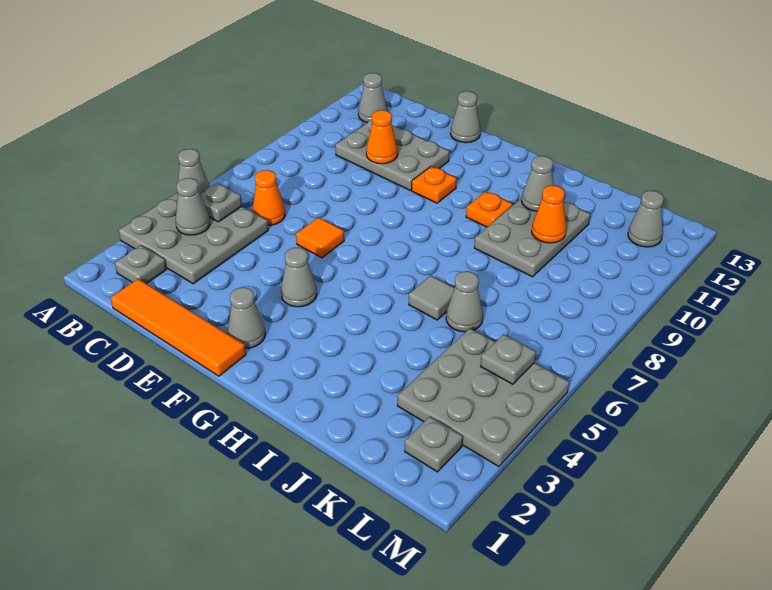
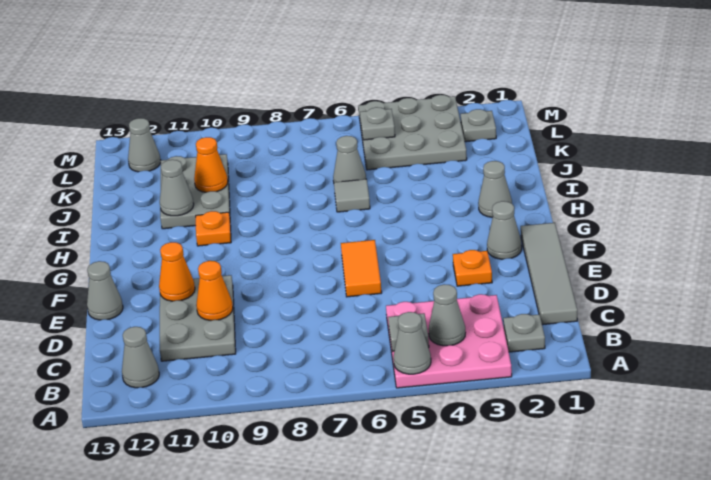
grey plate A3:C5 level 1 -> pink plate A3:C5 level 1
orange tile C1:F1 level 1 -> grey tile C1:F1 level 1
orange cone C6 level 1 -> orange cone E11 level 2
orange tile E6 level 1 -> orange tile E6:F6 level 1
grey cone F4 level 1 -> grey cone H2 level 1
orange plate F10 level 1 -> orange plate E3 level 1
grey plate I9:J11 level 1 -> grey plate I10:K11 level 1

